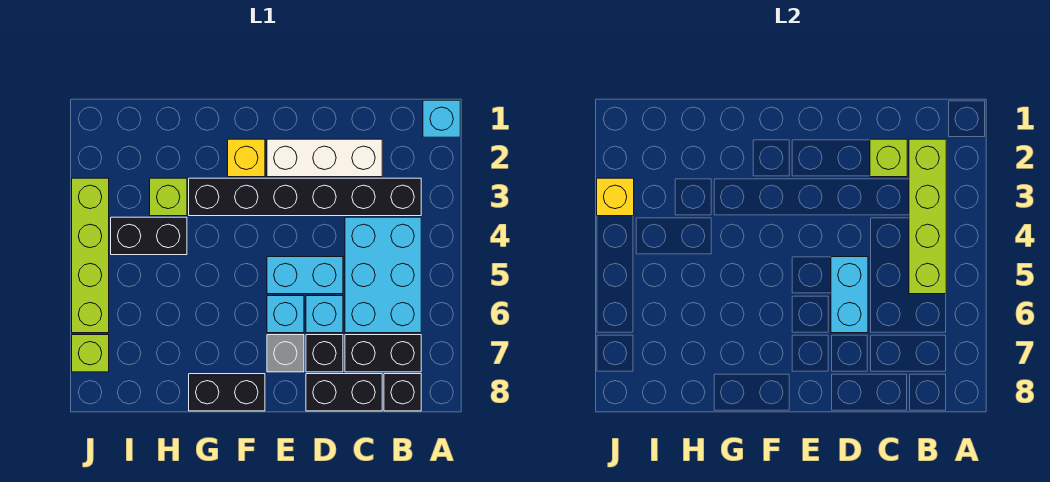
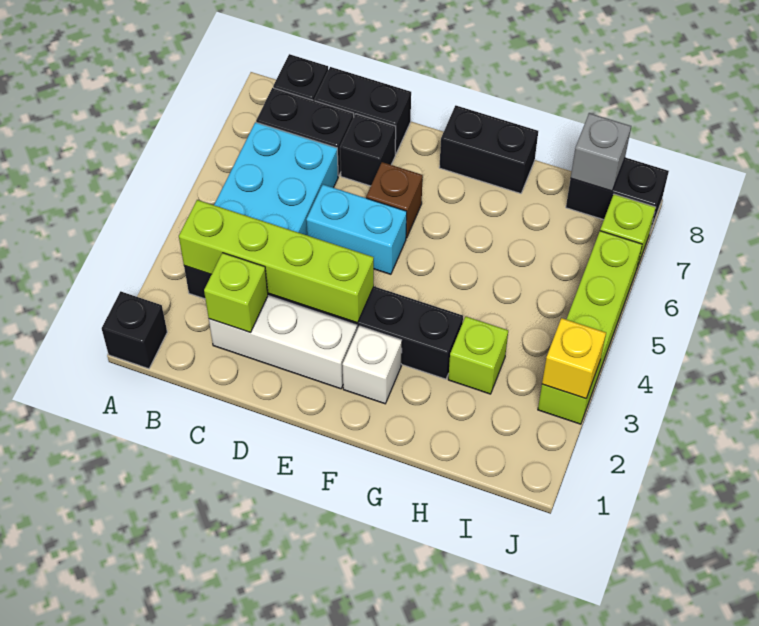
cyan brick A1 level 1 -> black brick A1 level 1
lime brick B2:B5 level 2 -> lime brick B3:E3 level 2
cyan brick D5:D6 level 2 -> none
cyan brick D6 level 1 -> none
cyan brick E6 level 1 -> brown brick E6 level 1
grey brick E7 level 1 -> grey brick I8 level 2
yellow brick F2 level 1 -> white brick F2 level 1
black brick H4:I4 level 1 -> black brick I8:J8 level 1

